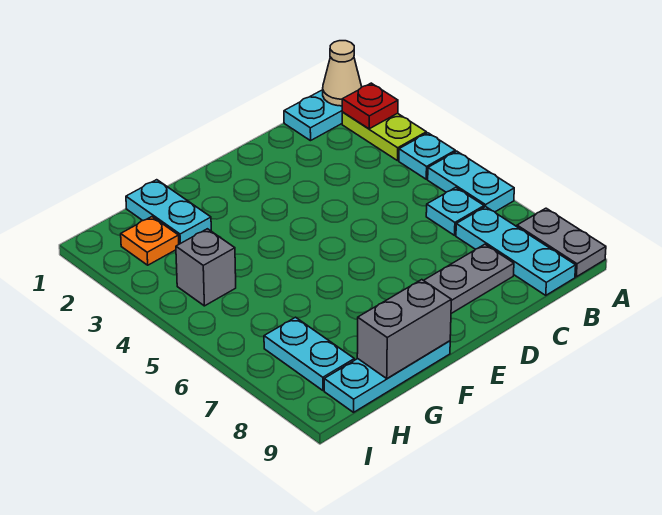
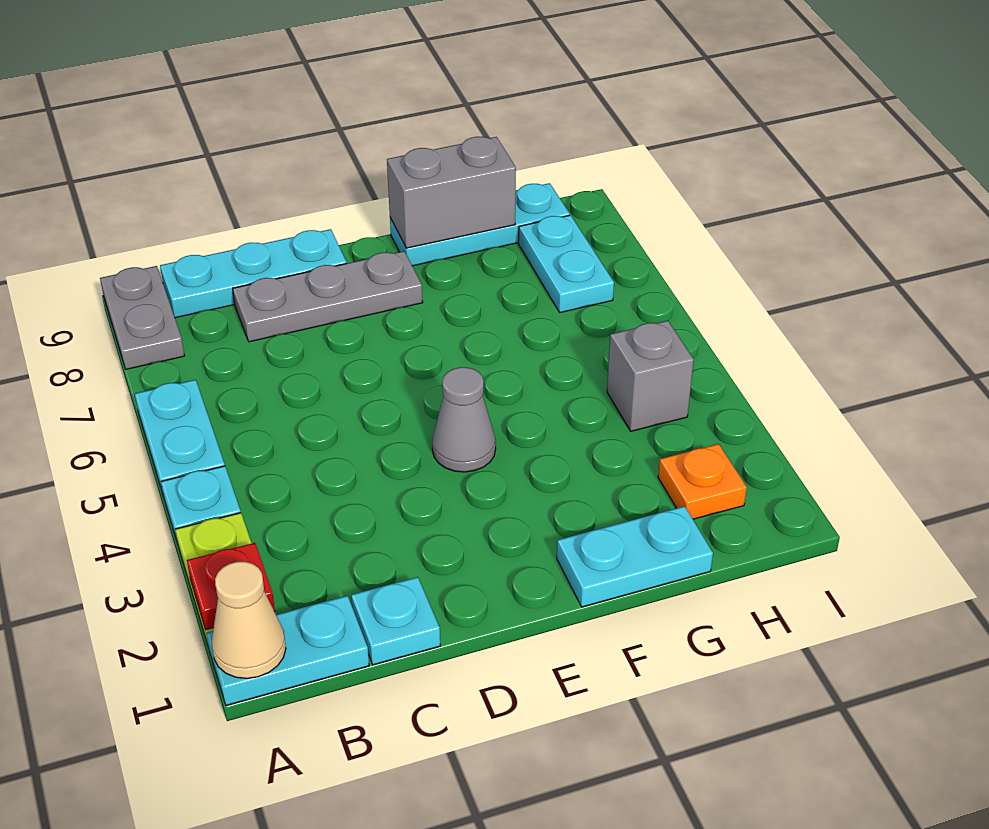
cyan plate B6 level 1 -> cyan plate C1 level 1
cyan plate B7:B9 level 1 -> cyan plate B9:D9 level 1
none -> grey cone E4 level 1
cyan plate G1:G2 level 1 -> cyan plate F1:G1 level 1

